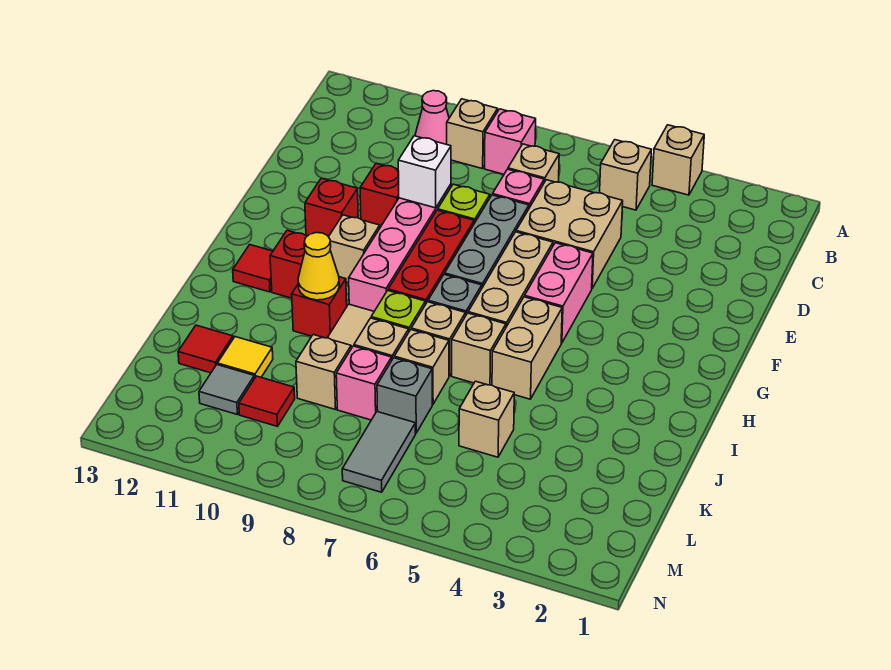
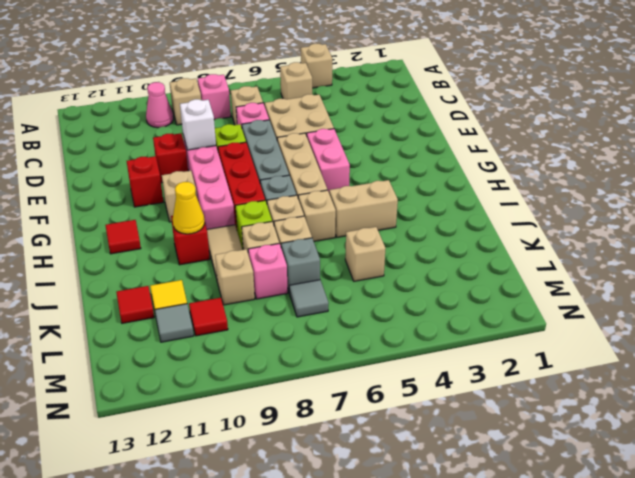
tan brick H5:I5 level 1 -> tan brick I4:I5 level 1
red brick H11 level 1 -> none
grey tile L7:M7 level 1 -> grey tile L7 level 1

